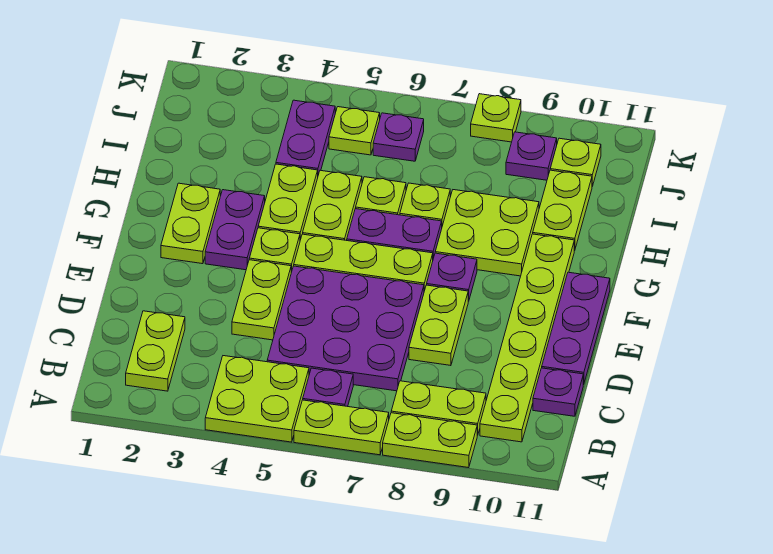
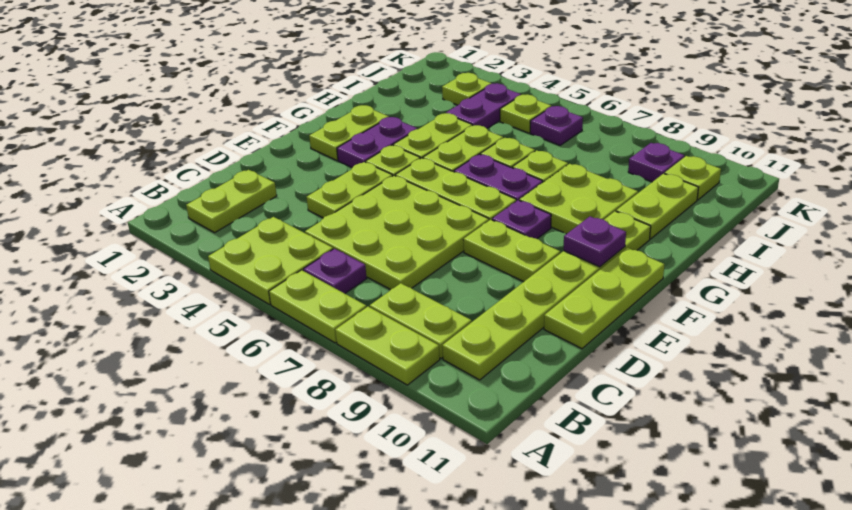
purple plate C5:E7 level 1 -> lime plate C5:E7 level 1
purple plate C11 level 1 -> purple plate F10 level 2
lime plate D8:E8 level 1 -> lime plate E8:E9 level 1
purple plate D11:F11 level 1 -> lime plate D11:F11 level 1
lime plate K8 level 1 -> lime plate J3 level 1

